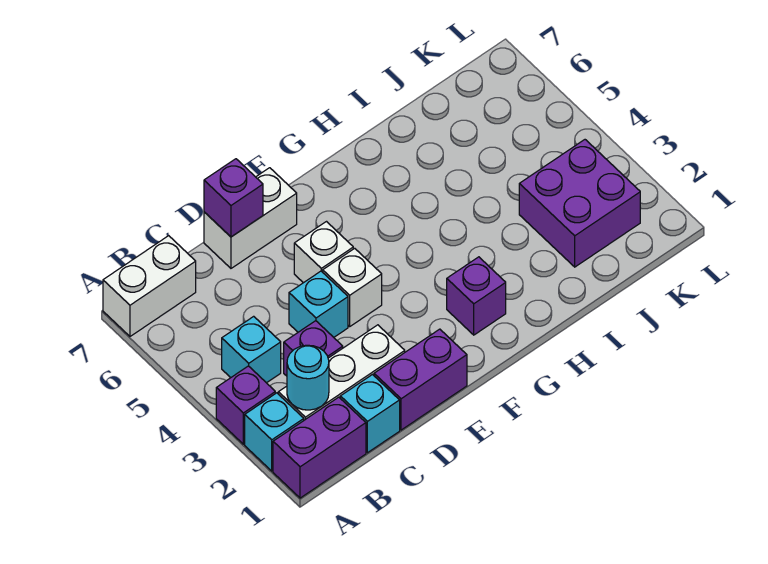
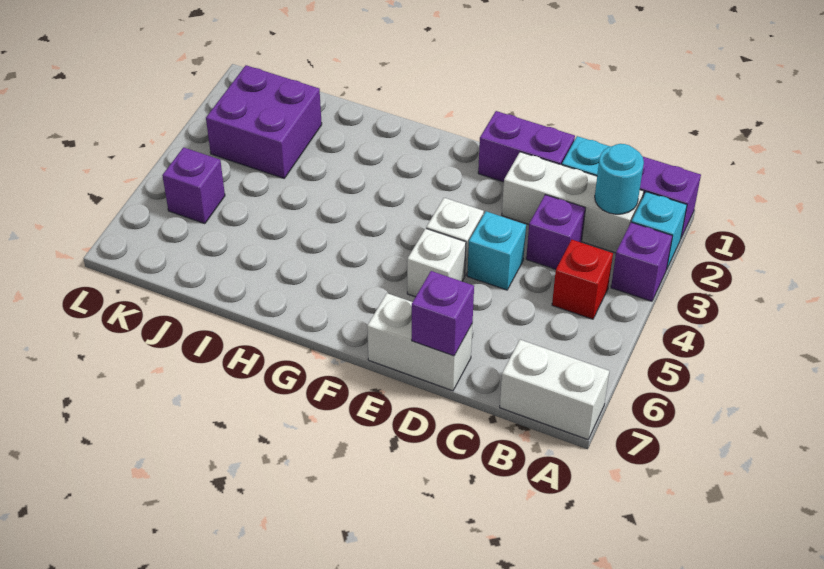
cyan brick B4 level 1 -> red brick B4 level 1
purple brick G2 level 1 -> purple brick K5 level 1

